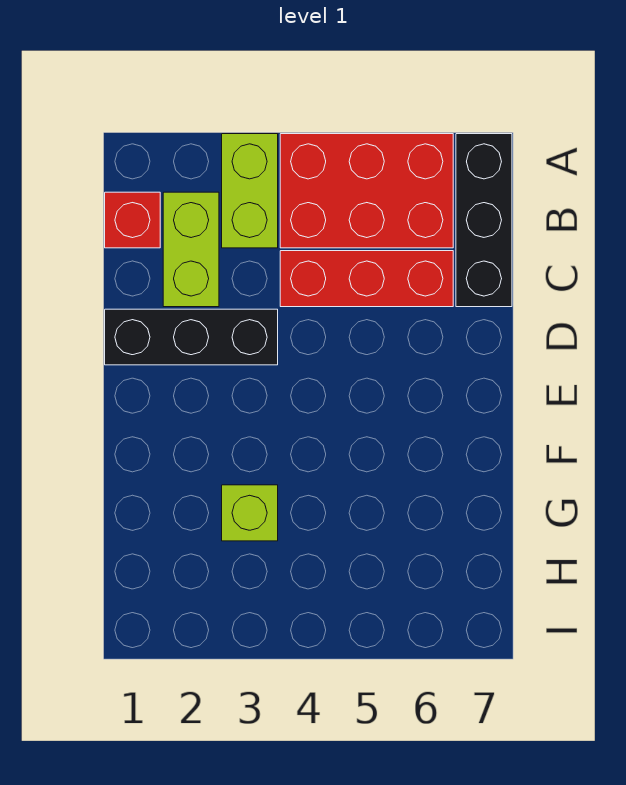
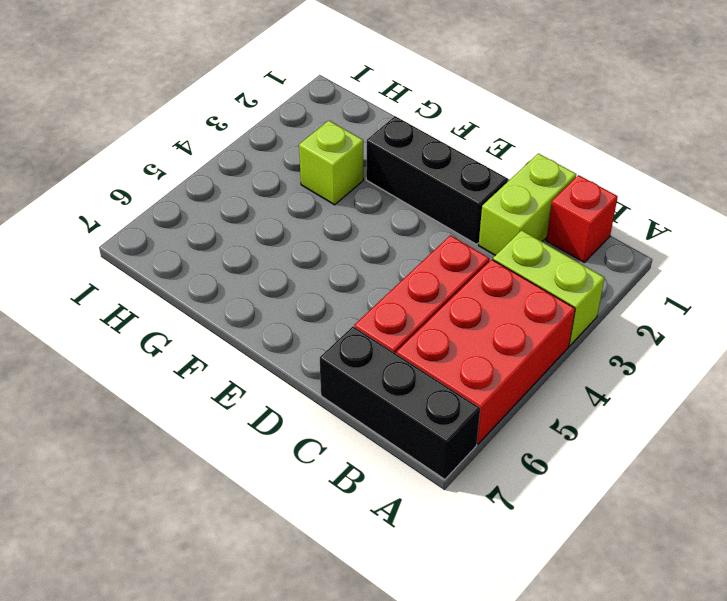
lime brick B2:C2 level 1 -> lime brick C1:C2 level 1
black brick D1:D3 level 1 -> black brick D2:F2 level 1

